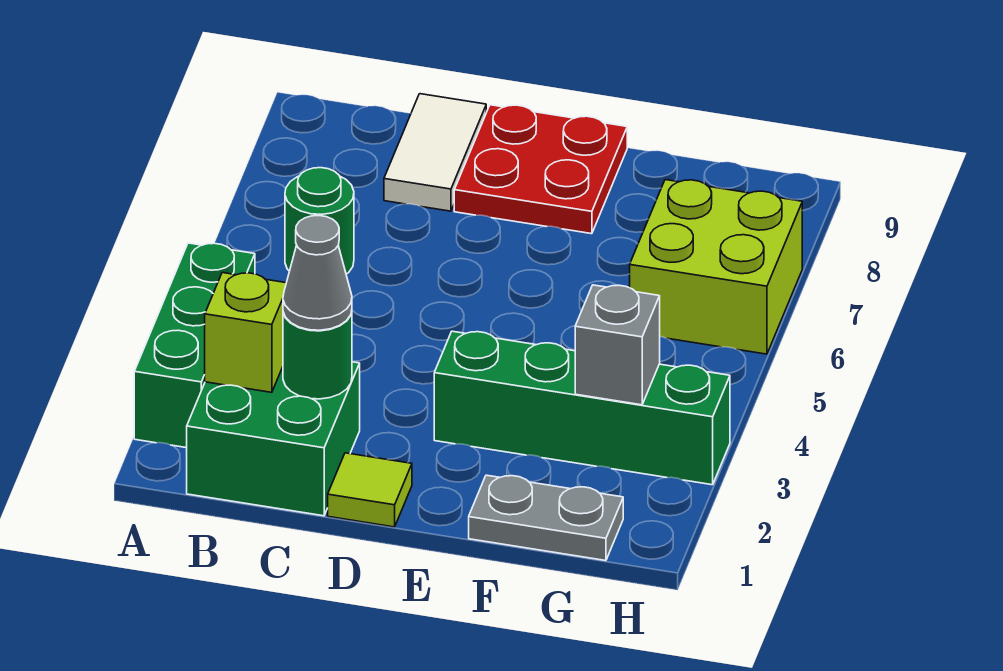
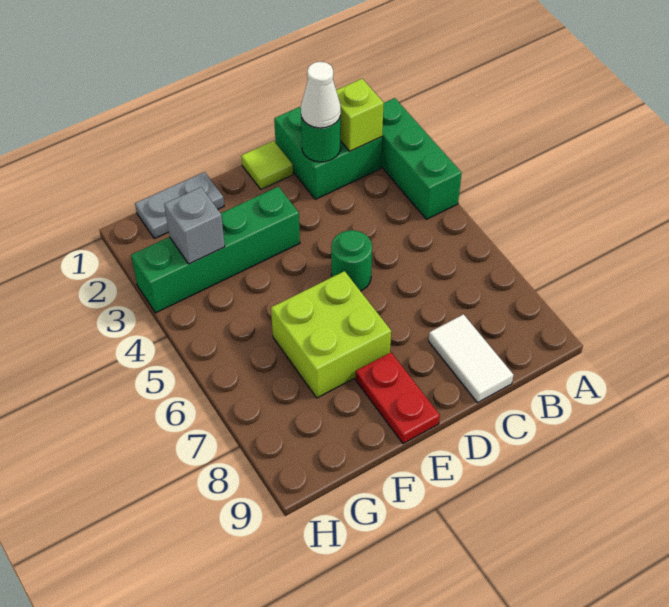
green round brick B6 level 1 -> green round brick D5 level 1
grey cone C2 level 3 -> white cone C2 level 3
red plate D8:E9 level 1 -> red plate E8:E9 level 1
lime brick G6:H7 level 1 -> lime brick E6:F7 level 1

